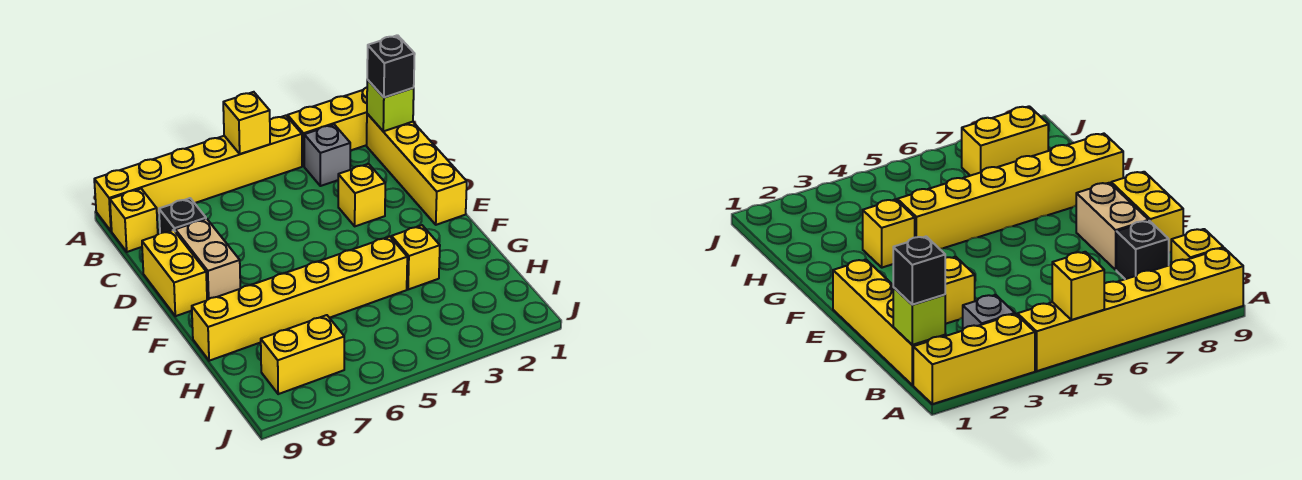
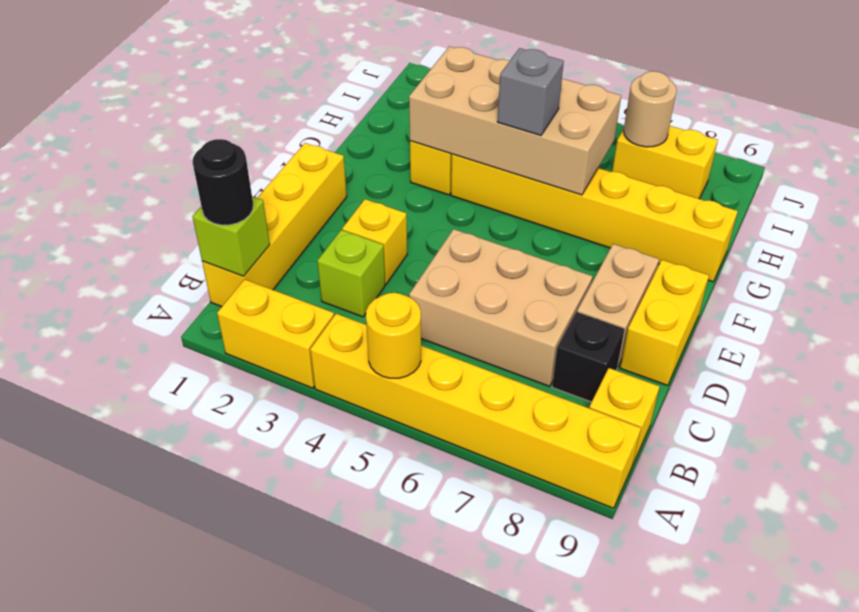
yellow brick A1:A3 level 1 -> yellow brick A2:A3 level 1
yellow brick A5 level 2 -> yellow round brick A5 level 2
black brick B1 level 3 -> black round brick B1 level 3
grey brick B3 level 1 -> grey brick G5 level 3
none -> lime brick C3 level 1
none -> tan brick C5:D7 level 1
none -> tan brick G3:H6 level 2
none -> tan round brick I7 level 2

